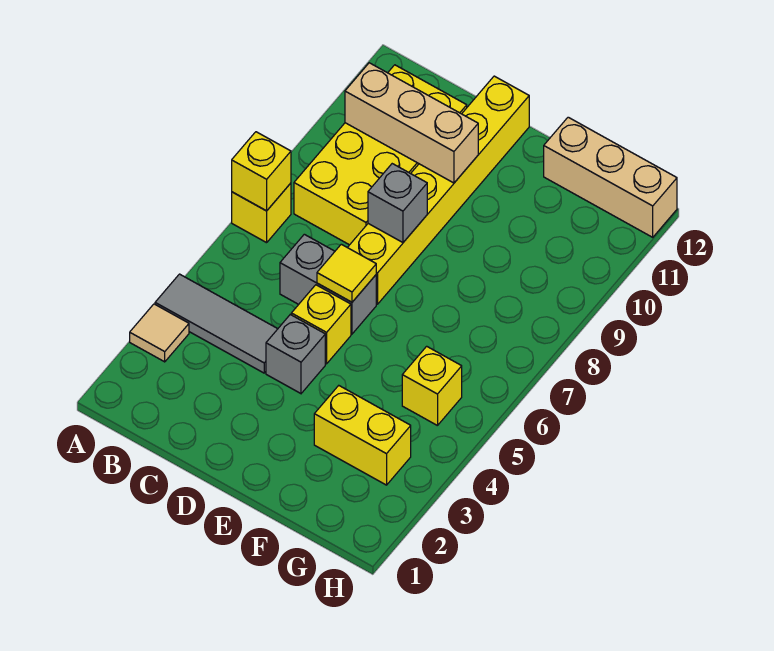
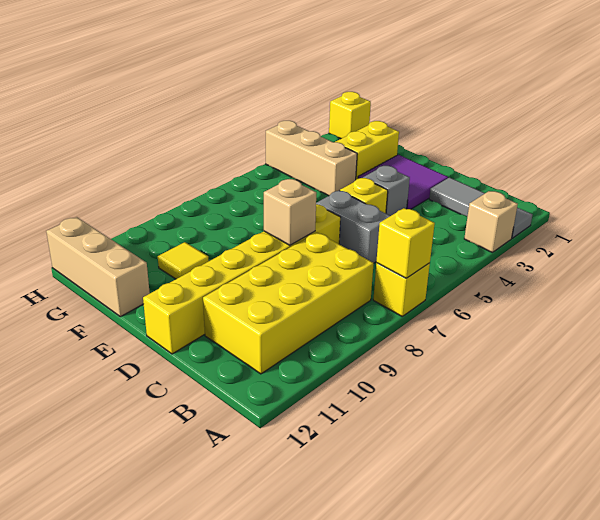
tan tile A3 level 1 -> tan brick A3 level 1
grey tile A4:C4 level 1 -> grey tile A2:C2 level 1
tan brick B10:D10 level 2 -> tan brick F4:H4 level 1
none -> purple tile D2:E3 level 1
yellow tile D6 level 2 -> yellow tile F10 level 1
grey brick D8 level 2 -> tan brick D8 level 2
yellow brick F3:G3 level 1 -> yellow brick F2:F3 level 1
yellow brick G5 level 1 -> yellow brick H1 level 1

